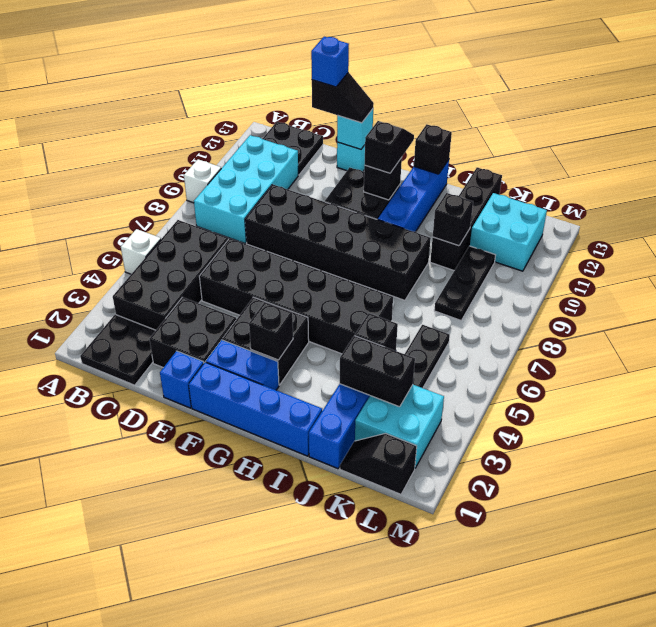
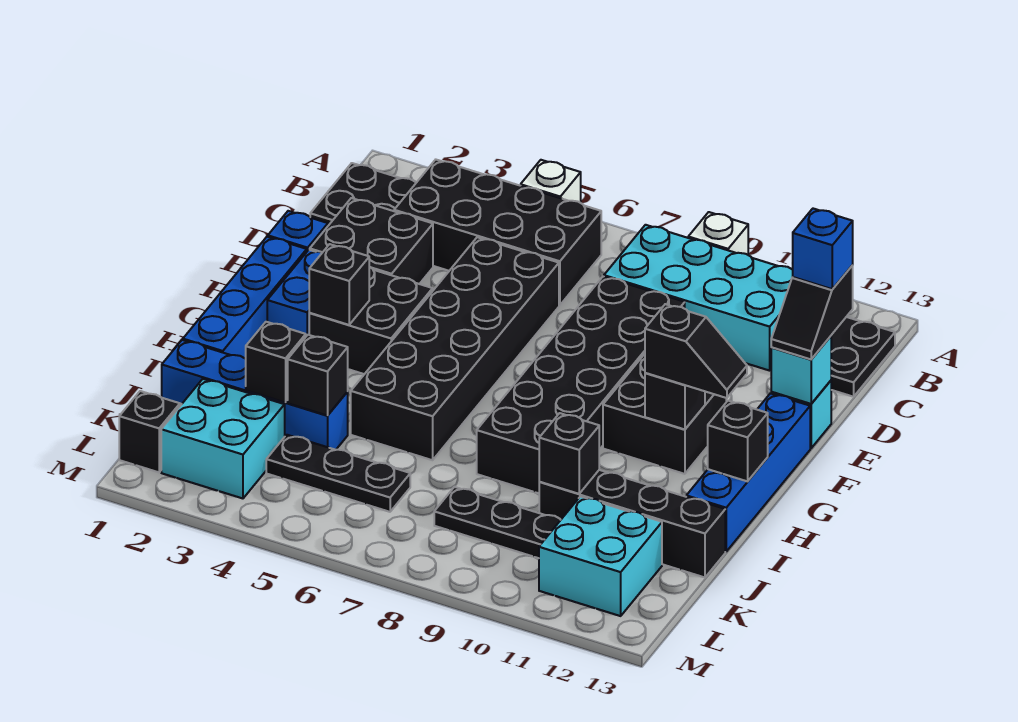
blue brick H10:H13 level 1 -> blue brick F13:I13 level 1
black brick J3:K3 level 2 -> black brick J3 level 2

